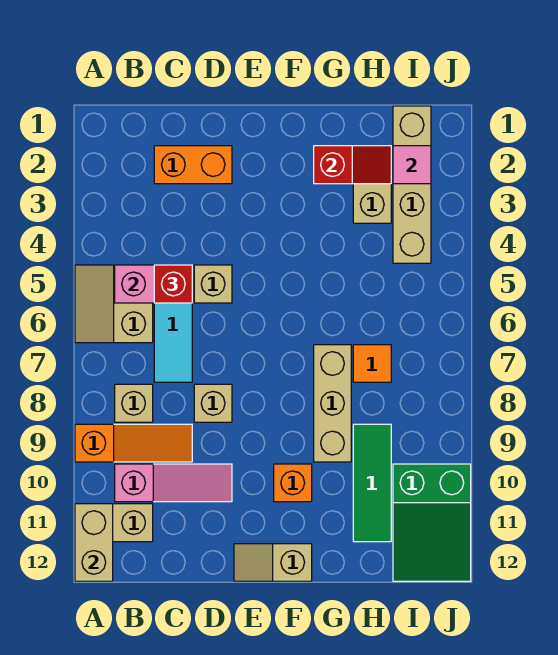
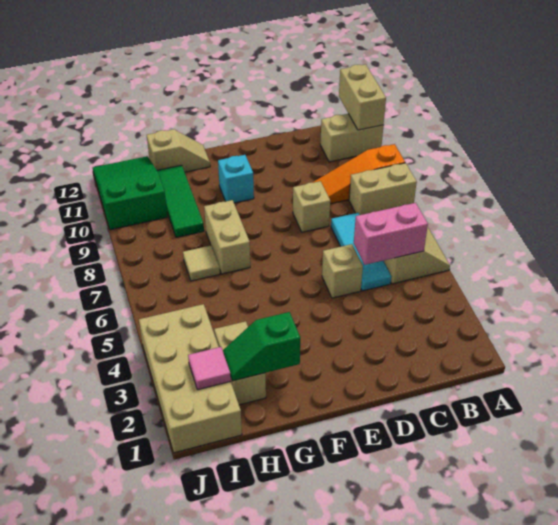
tan brick B8 level 1 -> tan brick A8:B8 level 1
pink slope B10:D10 level 1 top B -> none
orange brick C2:D2 level 1 -> none
red brick C5 level 3 -> none
tan slope E12:F12 level 1 top F -> tan slope G12:H12 level 1 top H
orange brick F10 level 1 -> cyan brick F10 level 1
red slope G2:H2 level 2 top G -> green slope G2:H2 level 2 top G
tan brick G7:G9 level 1 -> tan brick G7:G8 level 1
orange tile H7 level 1 -> tan tile H7 level 1
tan brick I1:I4 level 1 -> tan brick I1:J4 level 1

